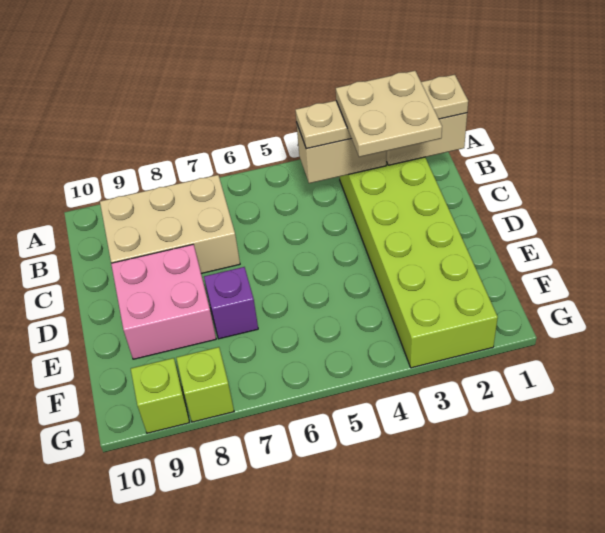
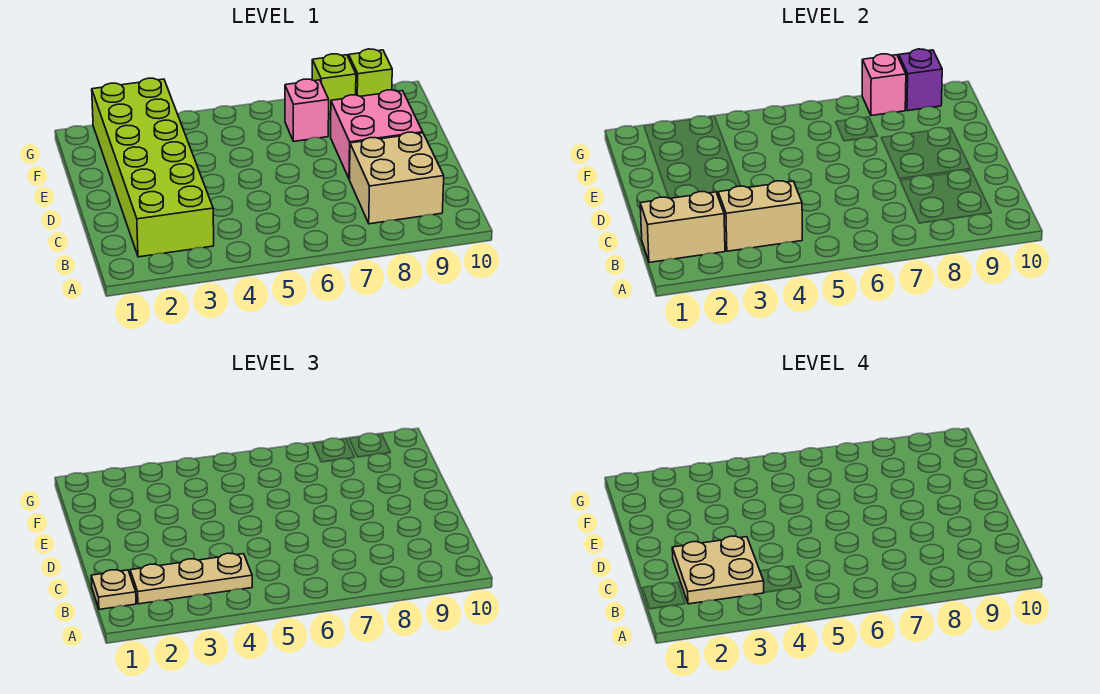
tan brick B7:C9 level 1 -> tan brick B8:C9 level 1
purple brick E7 level 1 -> purple brick G9 level 2
none -> pink brick F7 level 1
none -> pink brick G8 level 2

